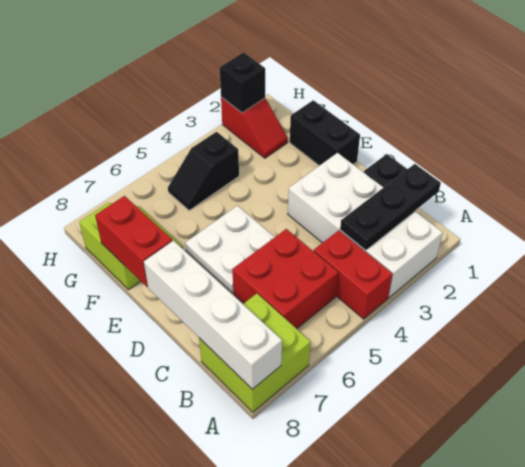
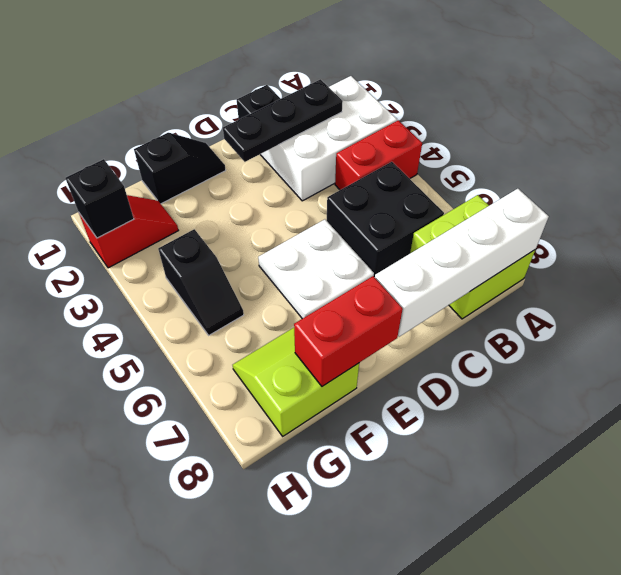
white brick A2:D3 level 1 -> white brick A2:C3 level 1
black plate B1:B3 level 2 -> black plate B2:D2 level 2
red brick B5:C6 level 1 -> black brick B5:C6 level 1
black brick E1:F1 level 1 -> black slope E1:F1 level 1 top F

